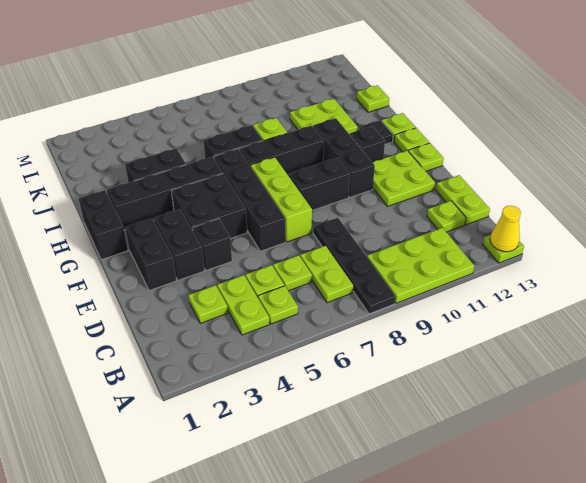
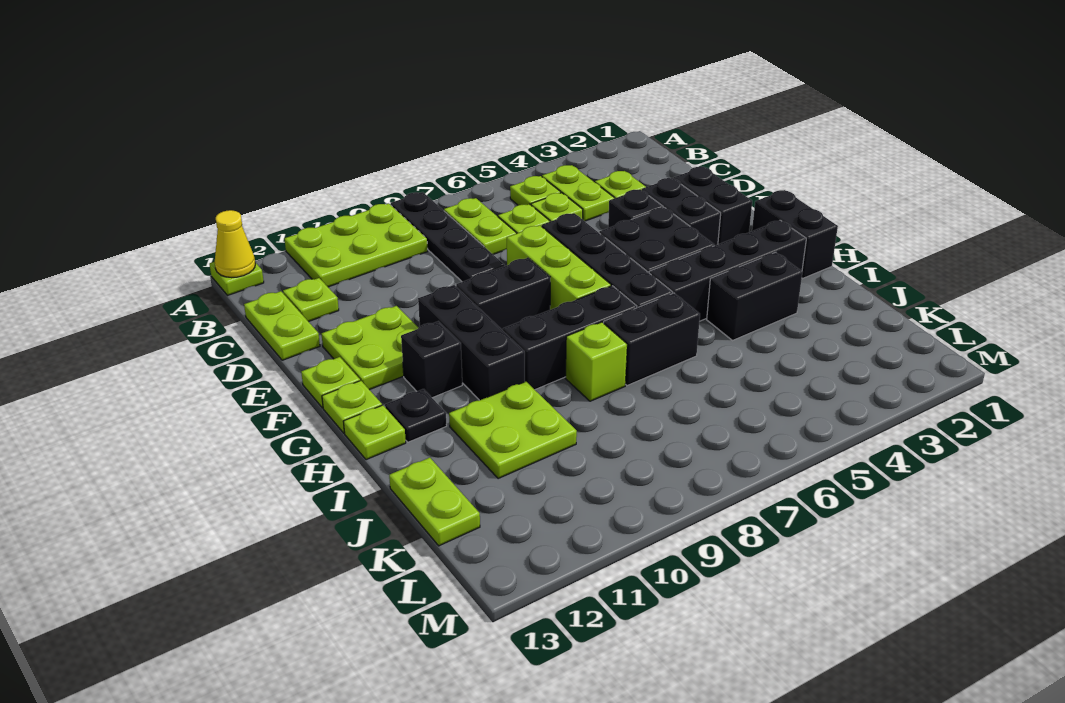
lime plate J13 level 1 -> lime plate J13:K13 level 1

